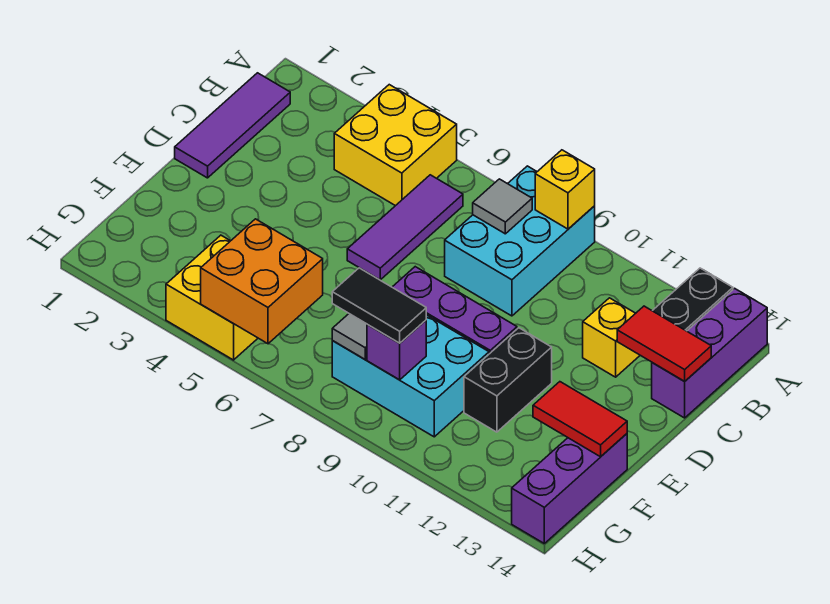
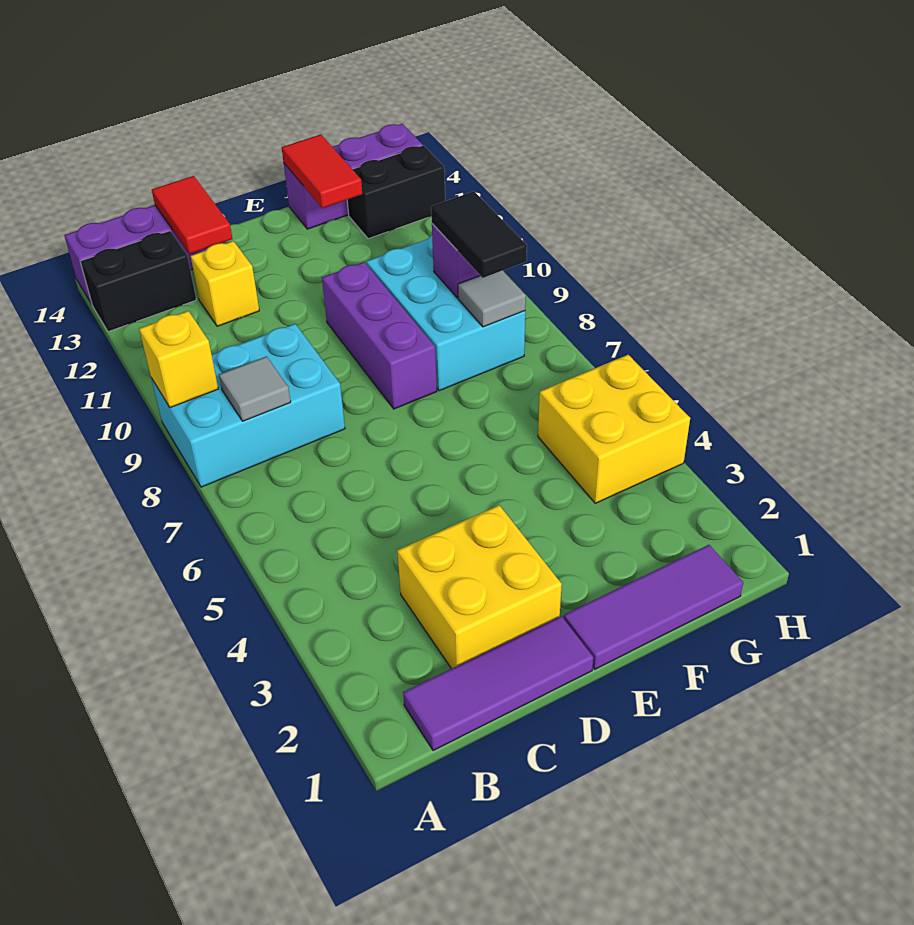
yellow brick A4:B5 level 1 -> yellow brick C2:D3 level 1
purple tile B6:D6 level 1 -> purple tile E1:G1 level 1
black brick E11:F11 level 1 -> black brick G13:H13 level 1
orange brick G5:H6 level 2 -> none

